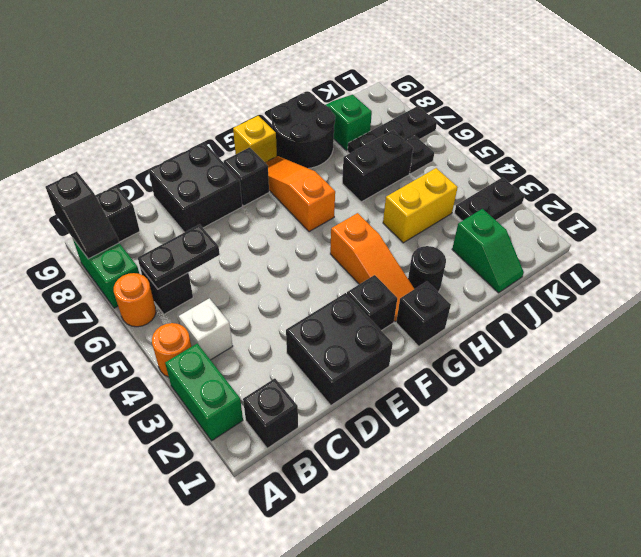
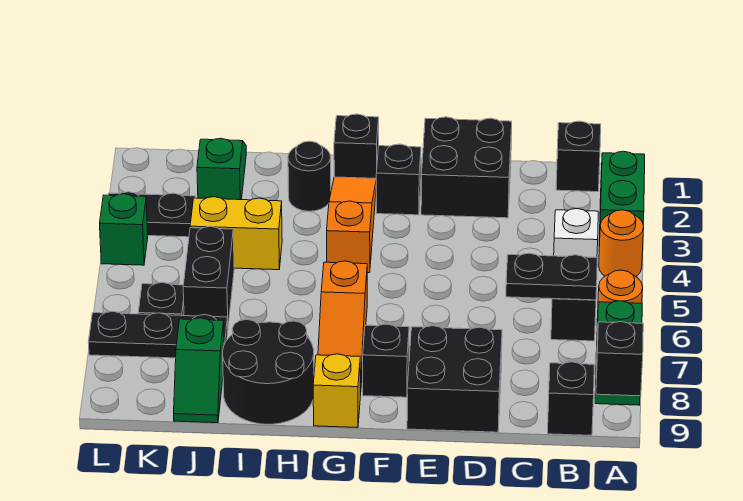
black brick I6:J6 level 1 -> black brick J5:J6 level 1
none -> green brick L4 level 1

